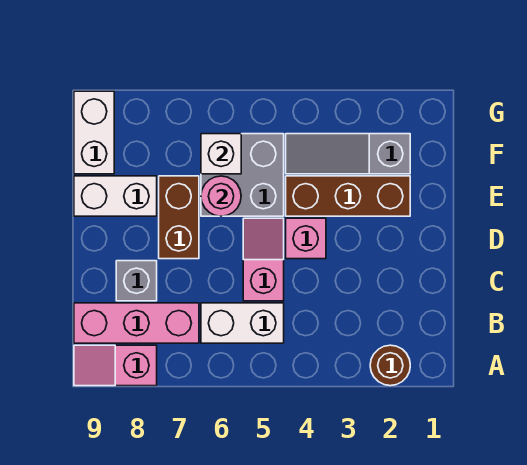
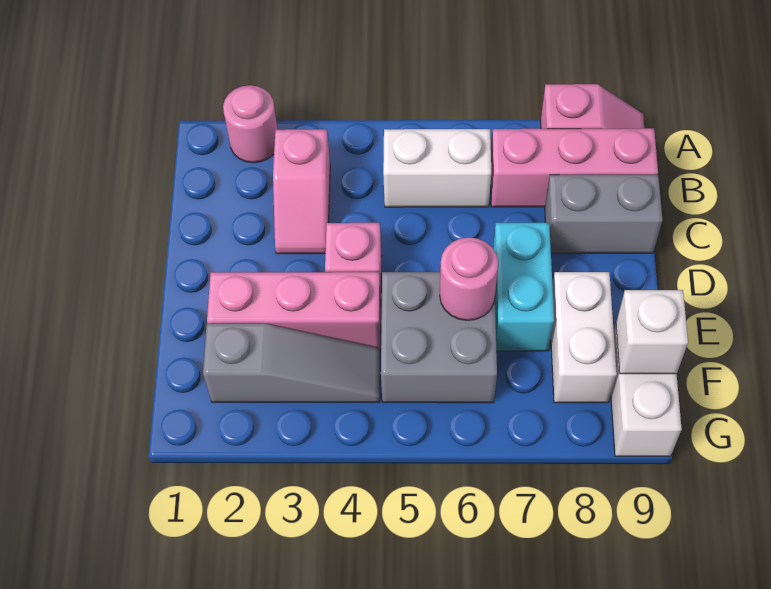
brown round brick A2 level 1 -> pink round brick A2 level 1
pink slope C5:D5 level 1 top C -> pink slope B3:C3 level 1 top B
grey brick C8 level 1 -> grey brick C8:C9 level 1
brown brick D7:E7 level 1 -> cyan brick D7:E7 level 1
brown brick E2:E4 level 1 -> pink brick E2:E4 level 1
white brick E8:E9 level 1 -> white brick E8:F8 level 1
white brick F6 level 2 -> white brick F9 level 2

